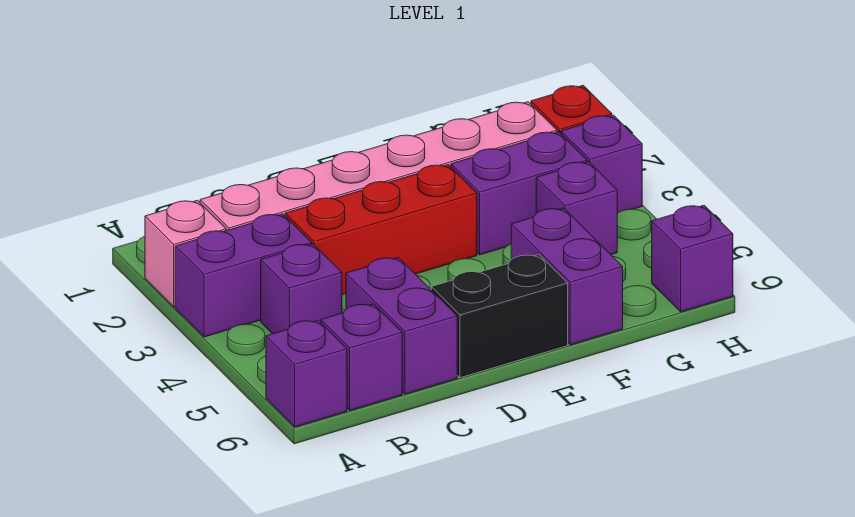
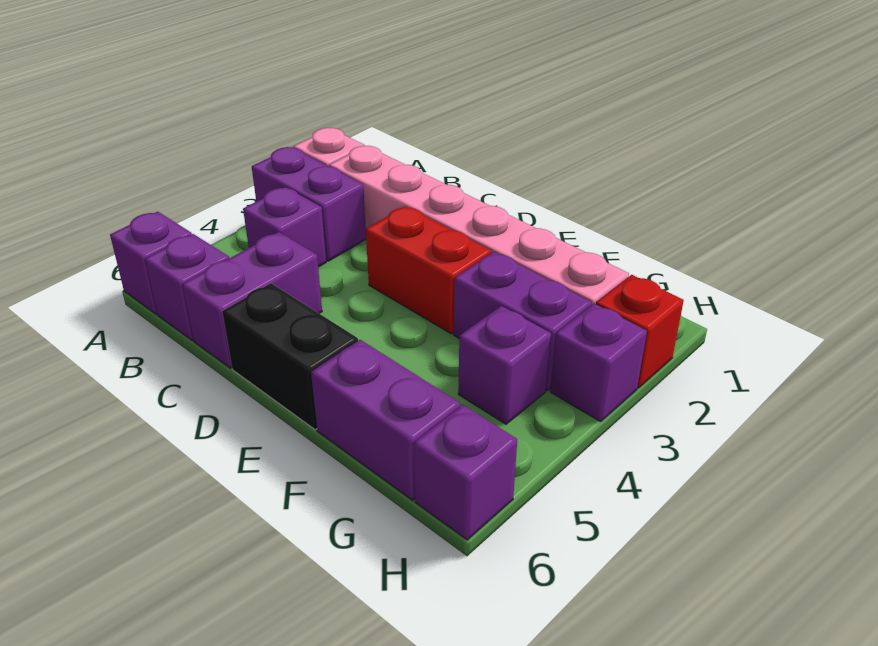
red brick C3:E3 level 1 -> red brick D3:E3 level 1
purple brick F5:F6 level 1 -> purple brick F6:G6 level 1

